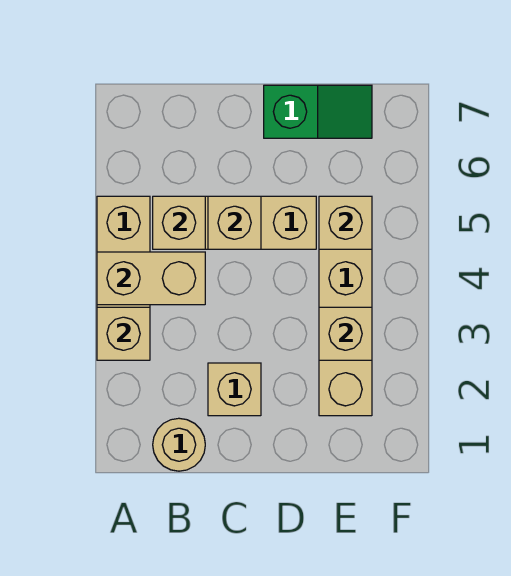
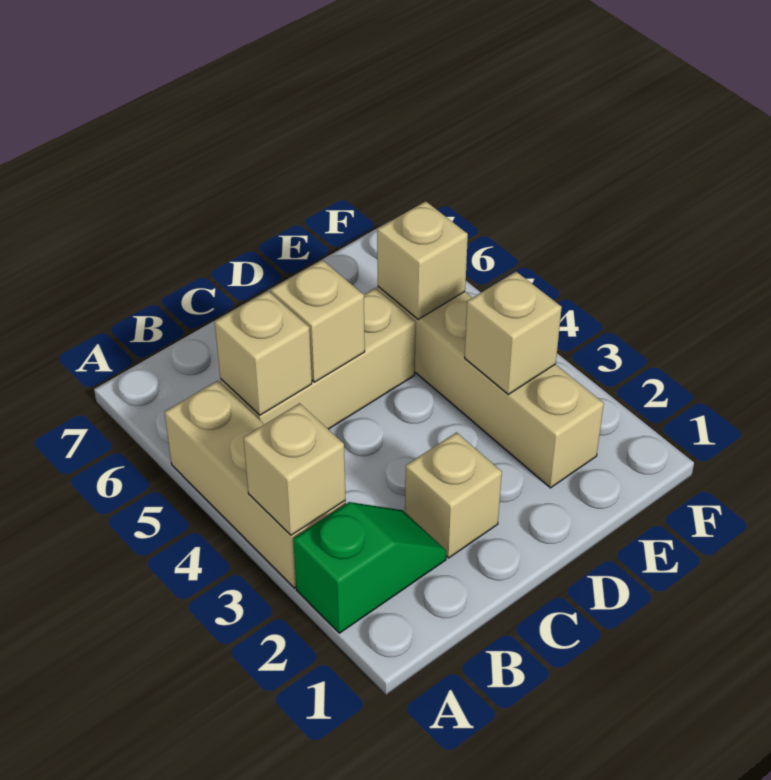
tan brick A4:B4 level 2 -> none
tan round brick B1 level 1 -> none
green slope D7:E7 level 1 top D -> green slope A2:B2 level 1 top A

